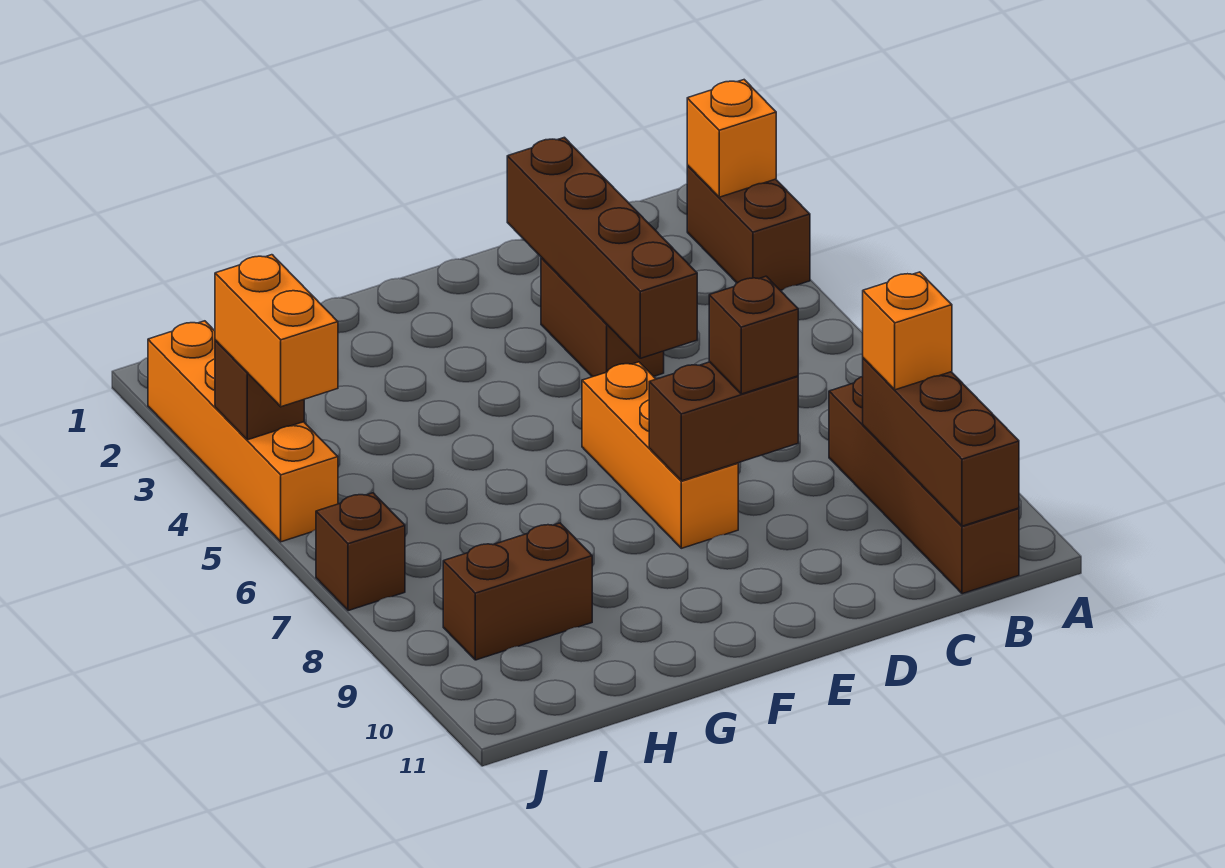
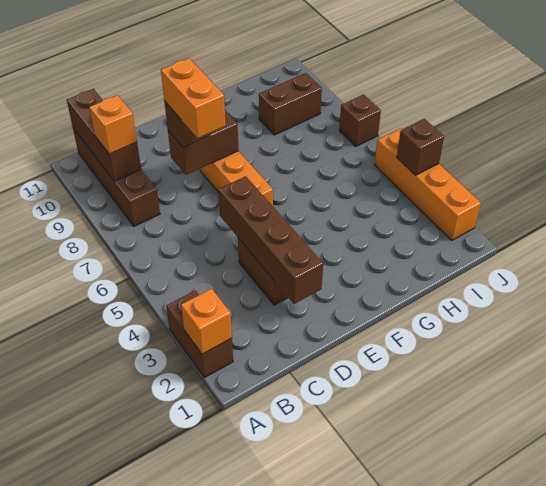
orange brick J4:J5 level 3 -> orange brick D7:D8 level 4

